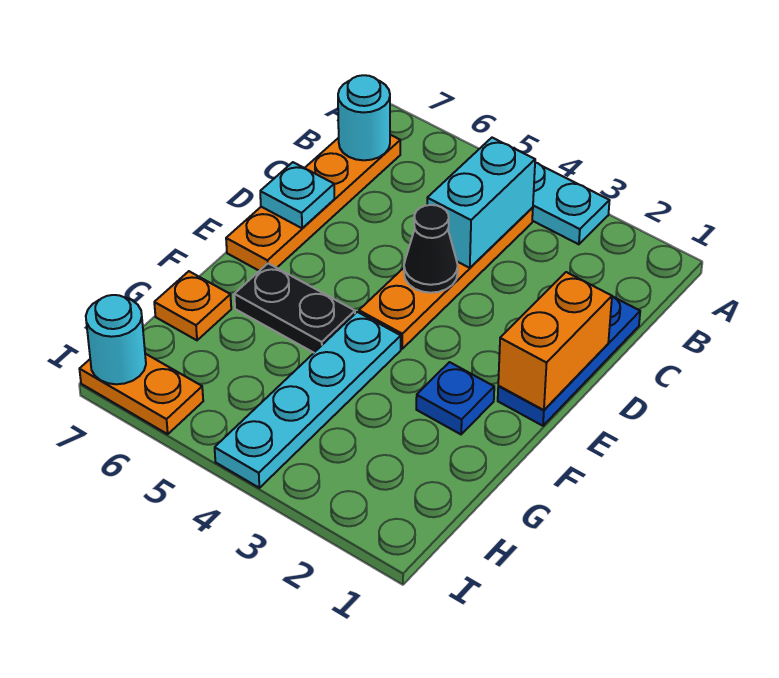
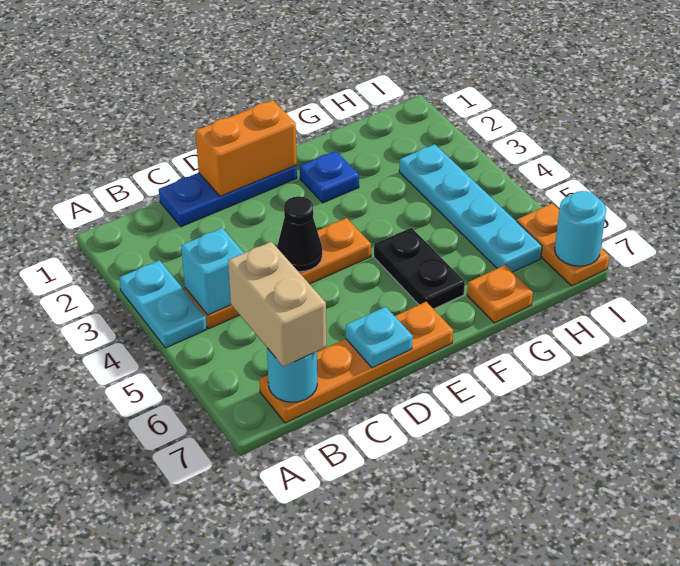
cyan brick B4:C4 level 2 -> cyan brick B4 level 2
none -> tan brick B6:B7 level 3
cyan plate F4:I4 level 1 -> cyan plate H3:H6 level 1

